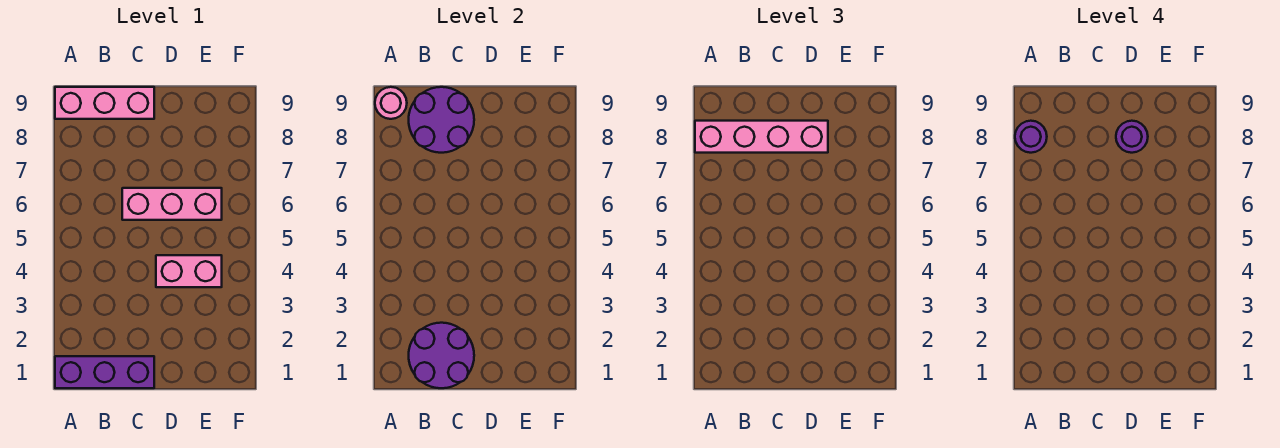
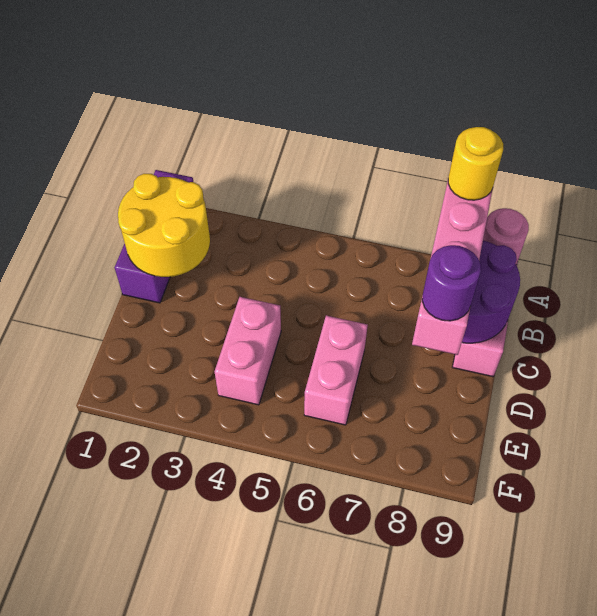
purple round brick A8 level 4 -> yellow round brick A8 level 4
purple round brick B1:C2 level 2 -> yellow round brick B1:C2 level 2
pink brick C6:E6 level 1 -> pink brick D6:E6 level 1

